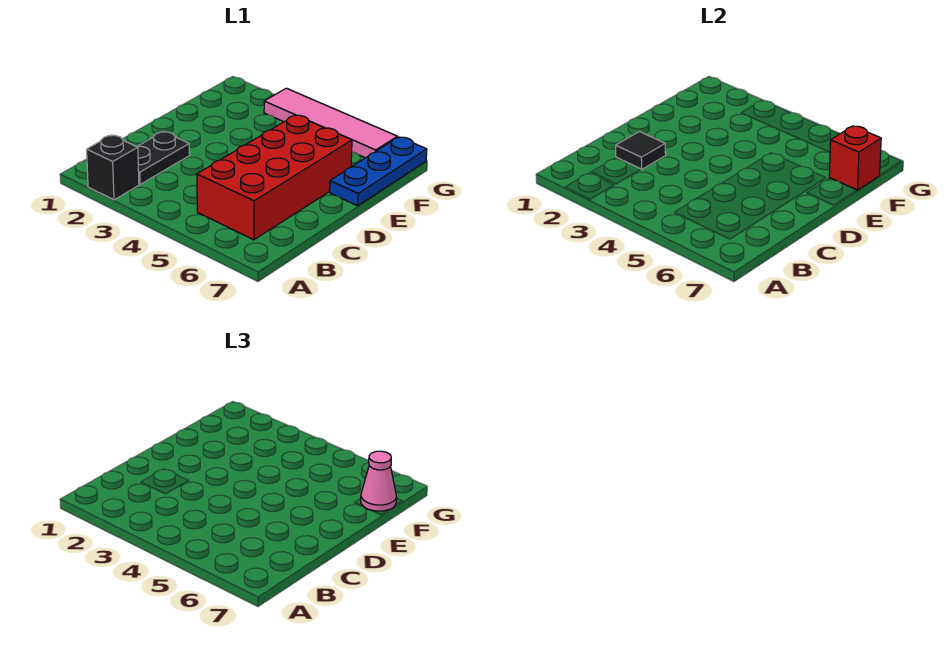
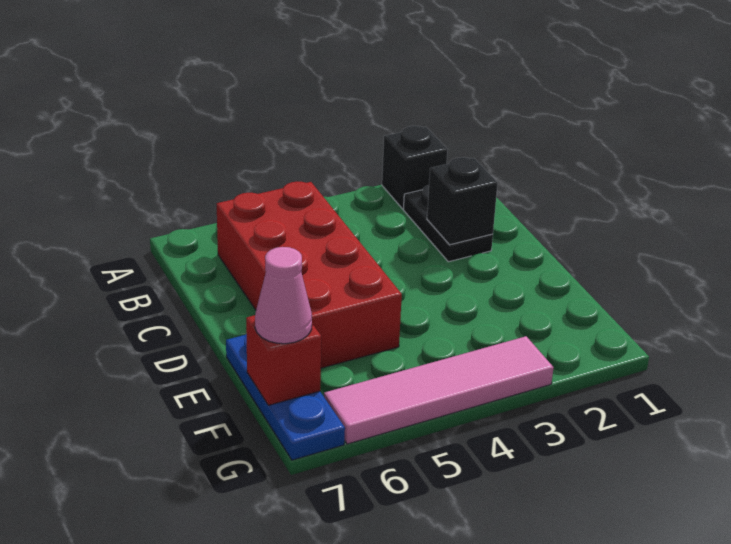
black tile C2 level 2 -> black brick C2 level 2

